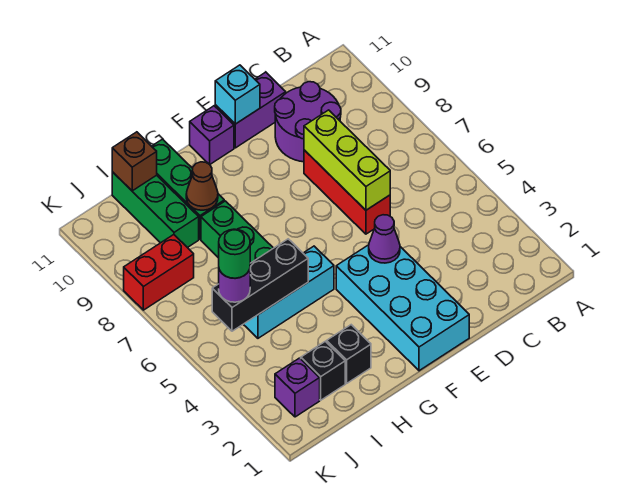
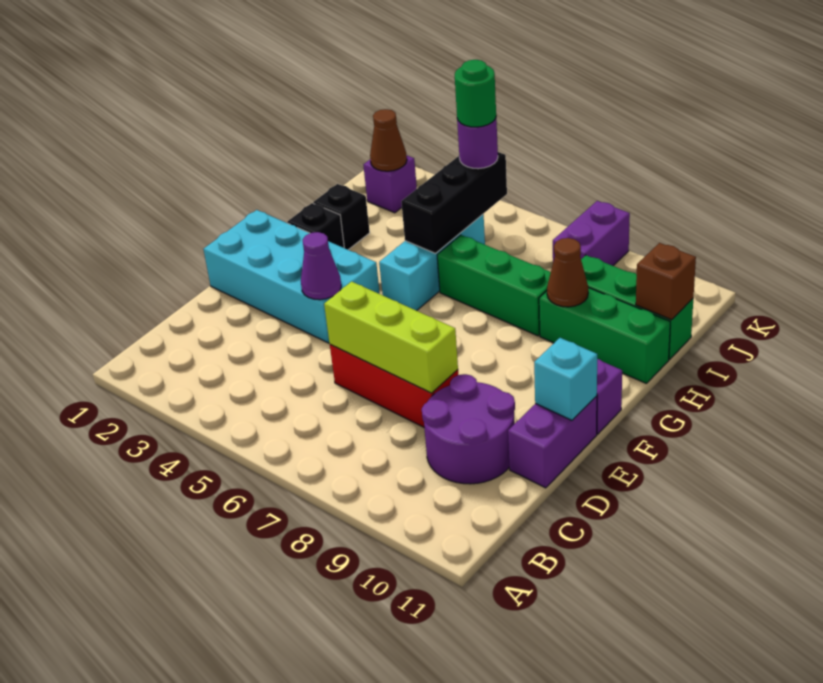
black brick I2 level 1 -> black brick G2 level 1
none -> brown cone J2 level 2
red brick J8:K8 level 1 -> purple brick J8:K8 level 1

